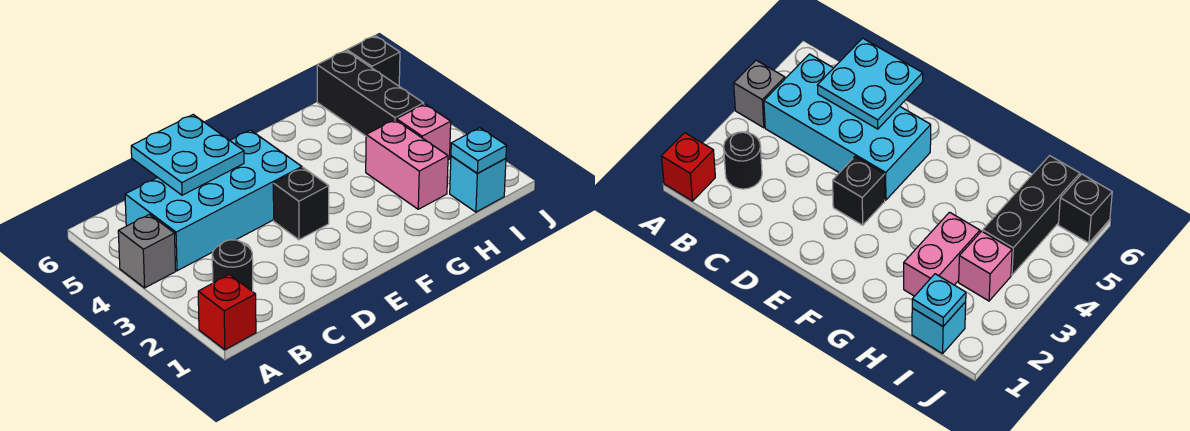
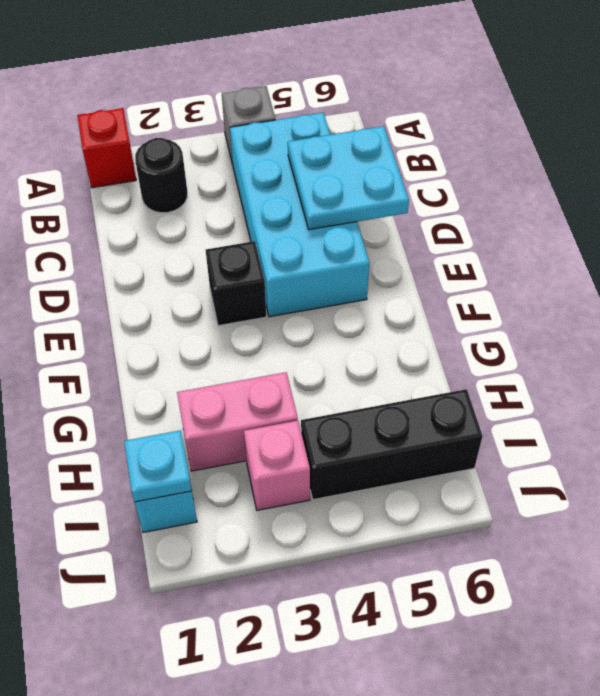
black brick J6 level 1 -> none

